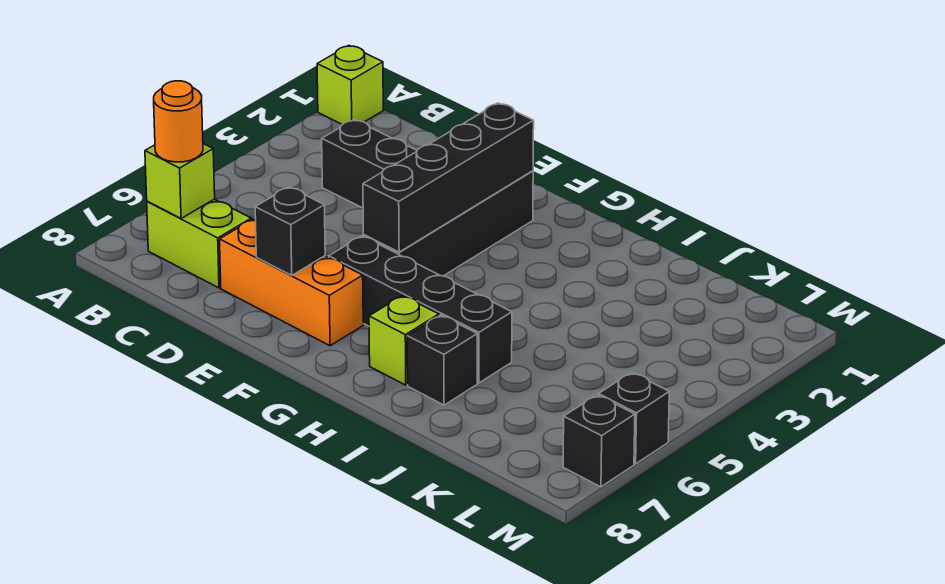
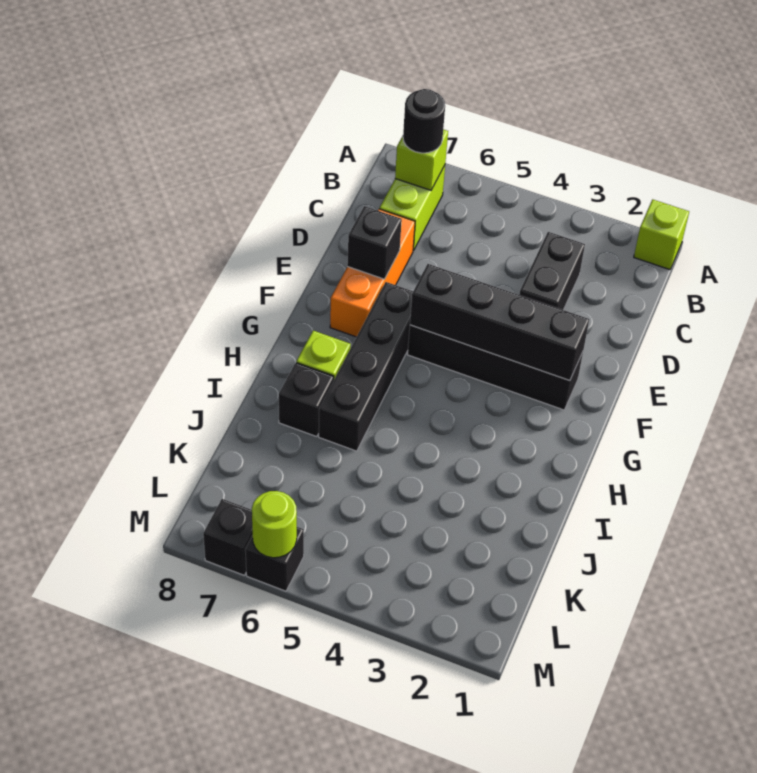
orange round brick B7 level 3 -> black round brick B7 level 3
none -> lime round brick M6 level 2

